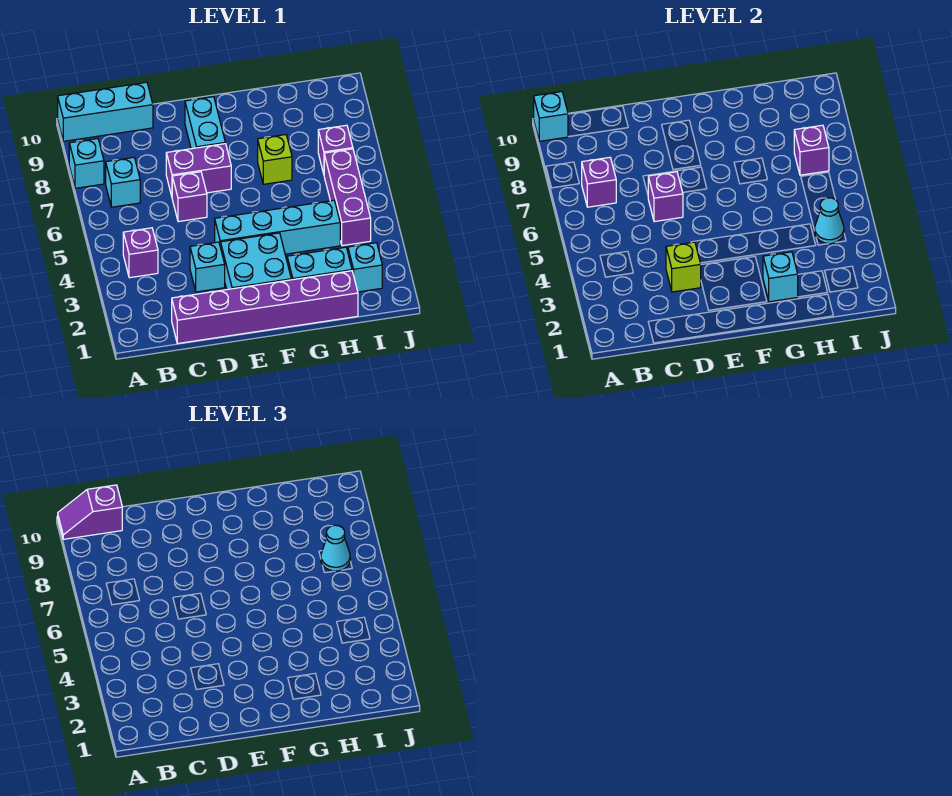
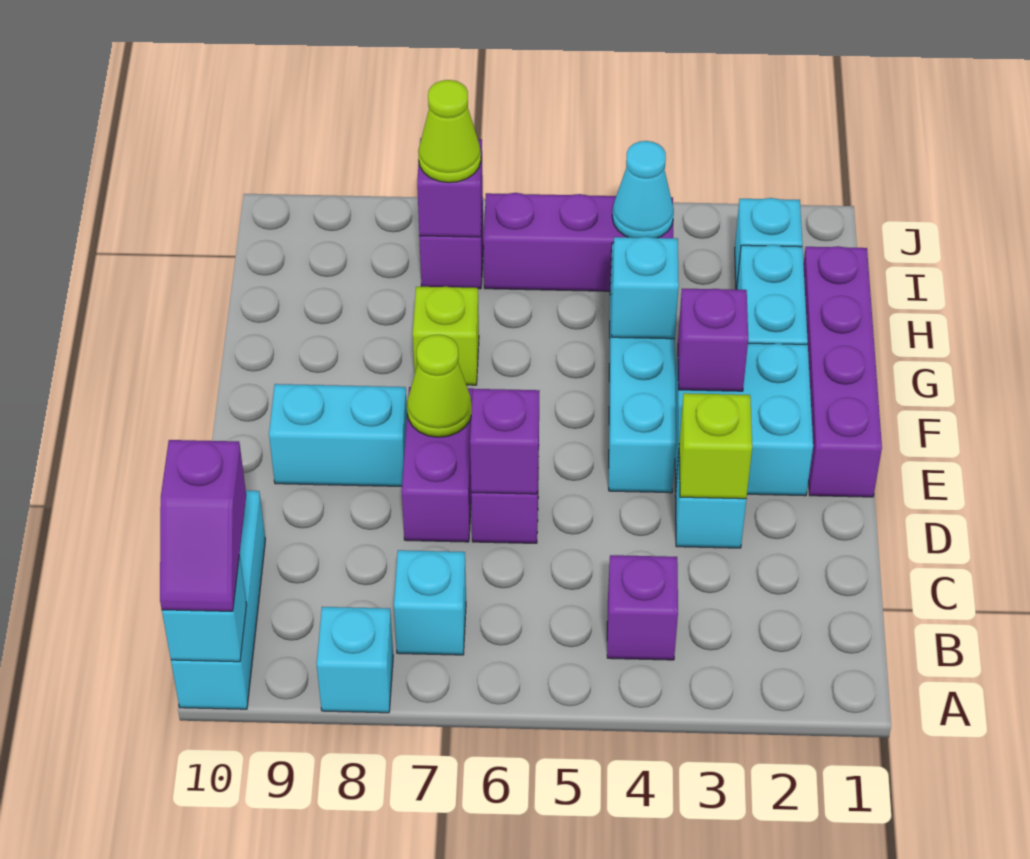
purple brick B7 level 2 -> purple brick F3 level 2
purple brick C1:H1 level 1 -> purple brick E1:H1 level 1
none -> lime cone E7 level 2
cyan brick G2 level 2 -> cyan brick G4 level 2
cyan cone I7 level 3 -> lime cone I7 level 3

